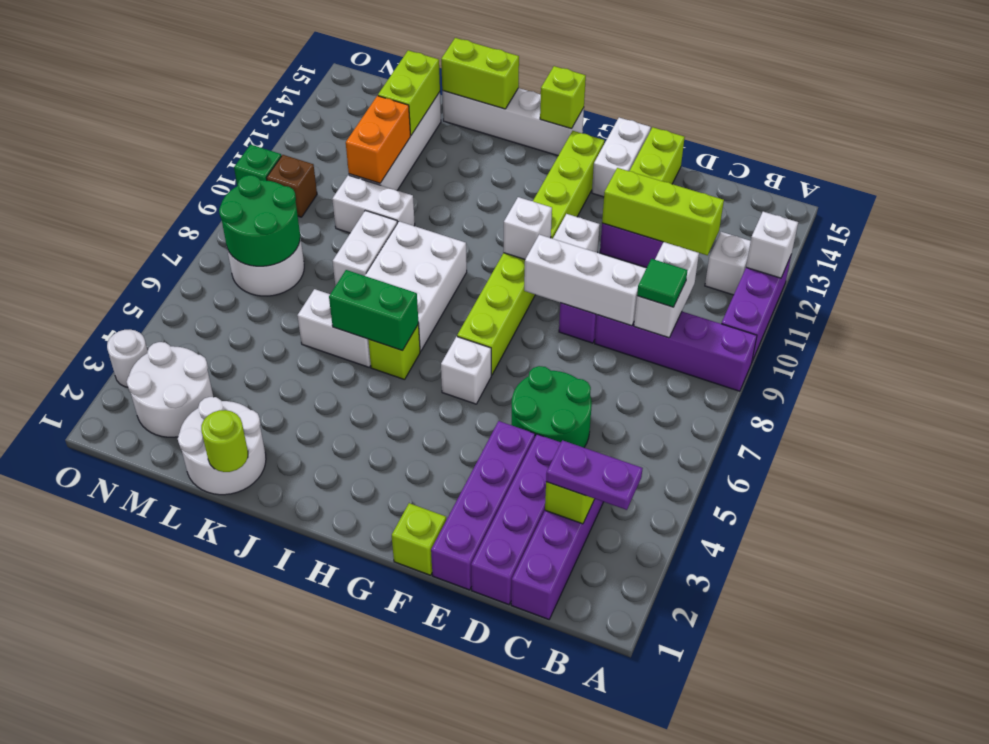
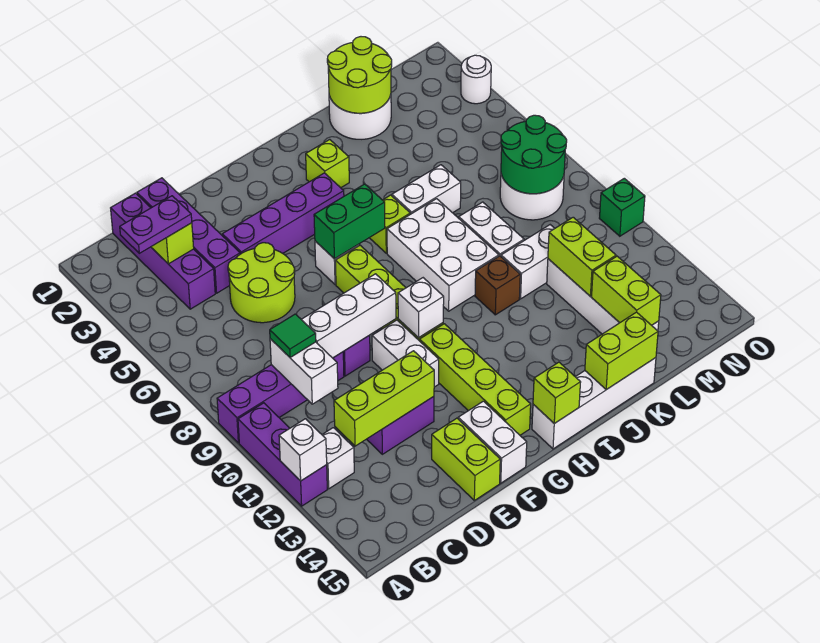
green round brick D5:E6 level 1 -> lime round brick D5:E6 level 1
purple brick E1:E4 level 1 -> purple brick E4:H4 level 1
lime brick F1 level 1 -> lime brick I3 level 1
green brick I6:J6 level 2 -> green brick G6:H6 level 2
lime round brick K1 level 2 -> lime round brick K1:L2 level 2
orange brick L11:L12 level 2 -> lime brick L11:L12 level 2
white round brick M2:N3 level 1 -> none
brown brick N10 level 1 -> brown brick J10 level 1

